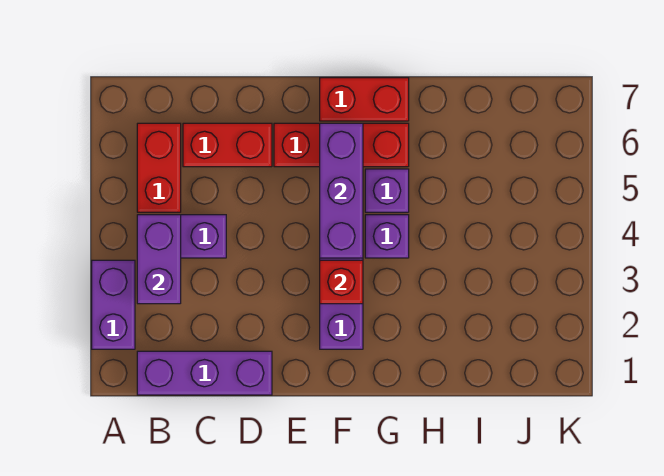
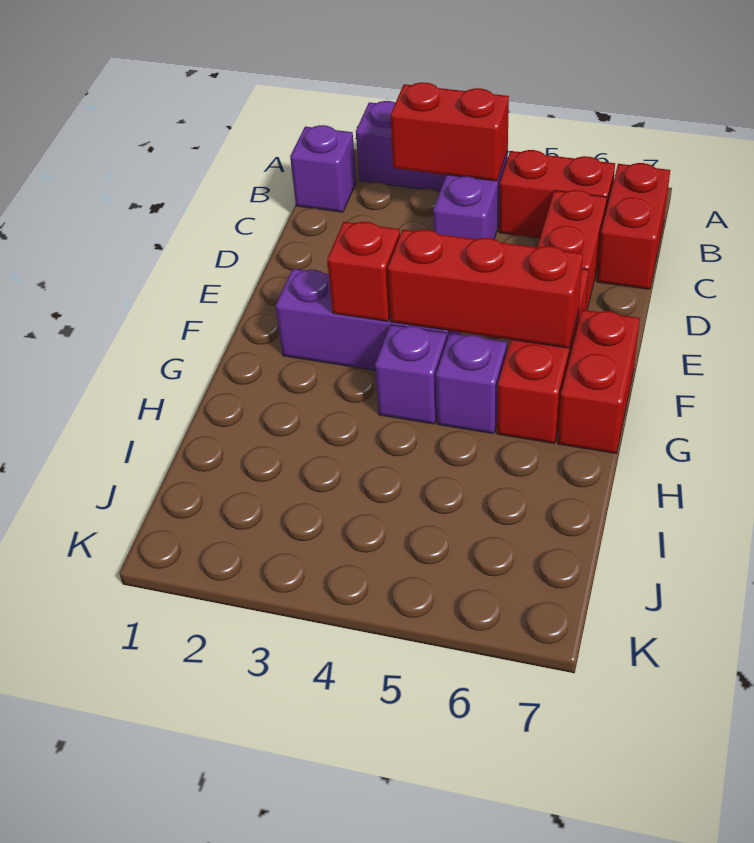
purple brick B1:D1 level 1 -> purple brick B1 level 1
purple brick B3:B4 level 2 -> red brick B3:B4 level 2
none -> red brick B7:C7 level 1
purple brick F4:F6 level 2 -> red brick F4:F6 level 2

